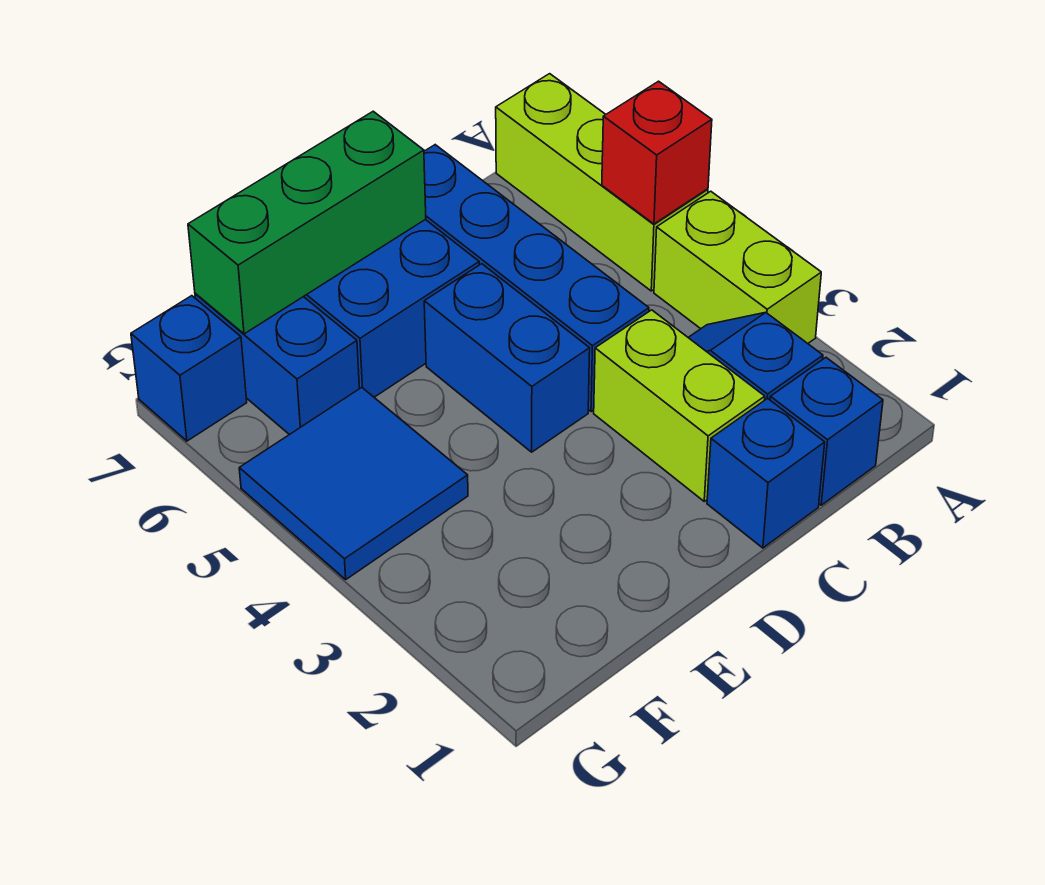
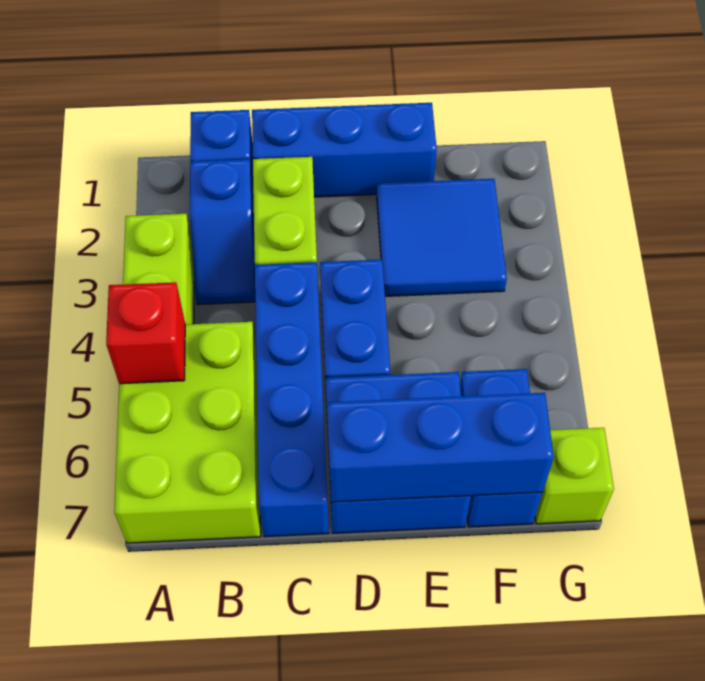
lime brick A5:A7 level 1 -> lime brick A5:B7 level 1
blue brick C1 level 1 -> blue brick C1:E1 level 1
green brick D7:F7 level 2 -> blue brick D7:F7 level 2
blue tile F4:G5 level 1 -> blue tile E2:F3 level 1
blue brick G7 level 1 -> lime brick G7 level 1

